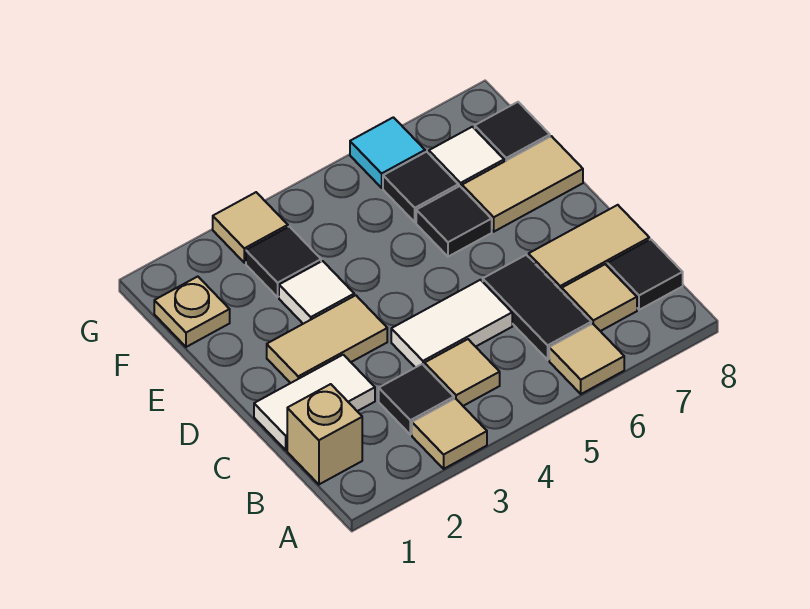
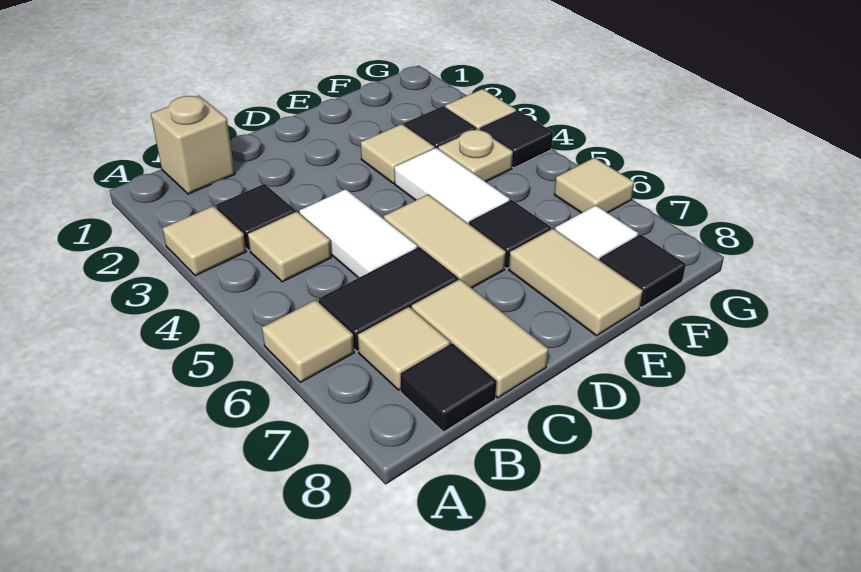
white tile C1:C2 level 1 -> white tile E4:E5 level 1
tan tile D2:D3 level 1 -> tan tile D5:D6 level 1
white tile E3 level 1 -> tan tile E3 level 1
tan plate F1 level 1 -> tan plate F4 level 1
black tile F6 level 1 -> black tile G4 level 1
cyan tile G6 level 1 -> tan tile G6 level 1

